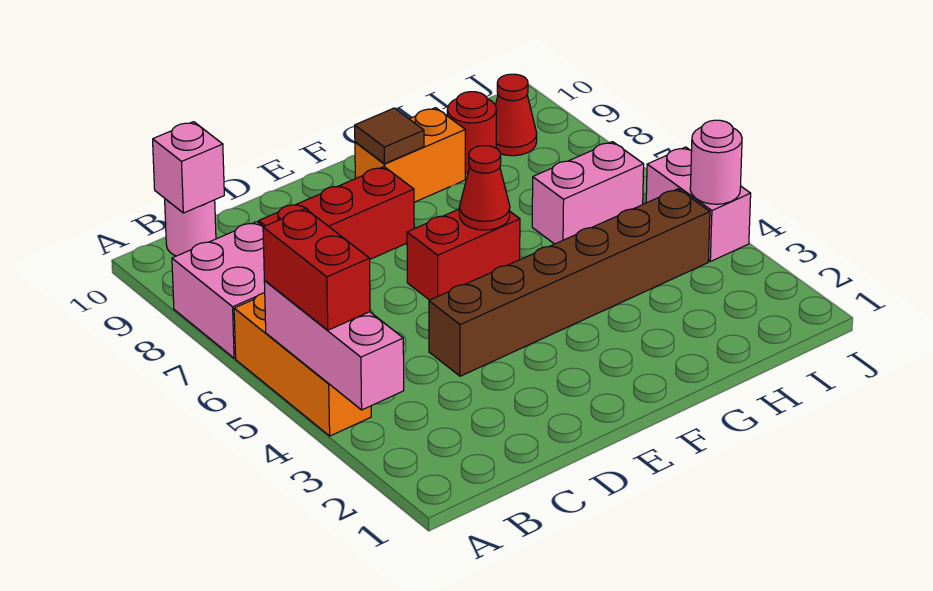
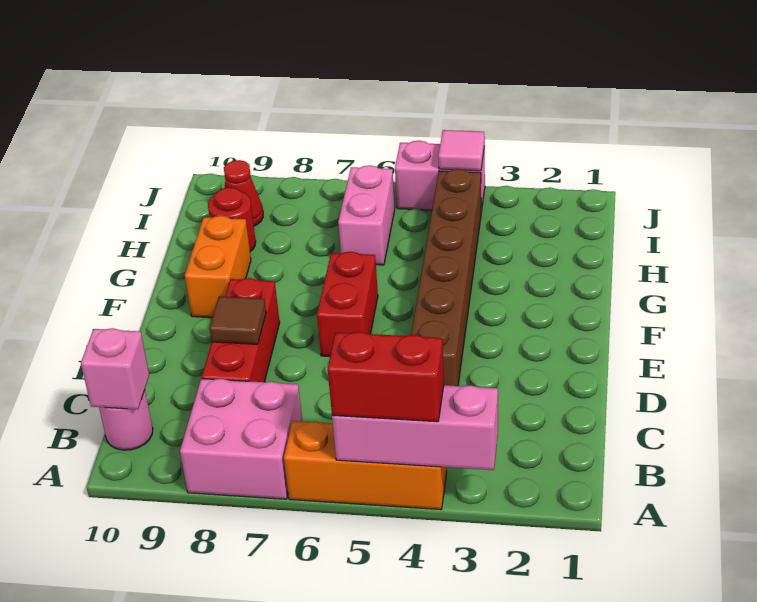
red cone F6 level 2 -> none
brown tile F9 level 2 -> brown tile D8 level 2
pink round brick J4 level 2 -> pink tile J4 level 2

